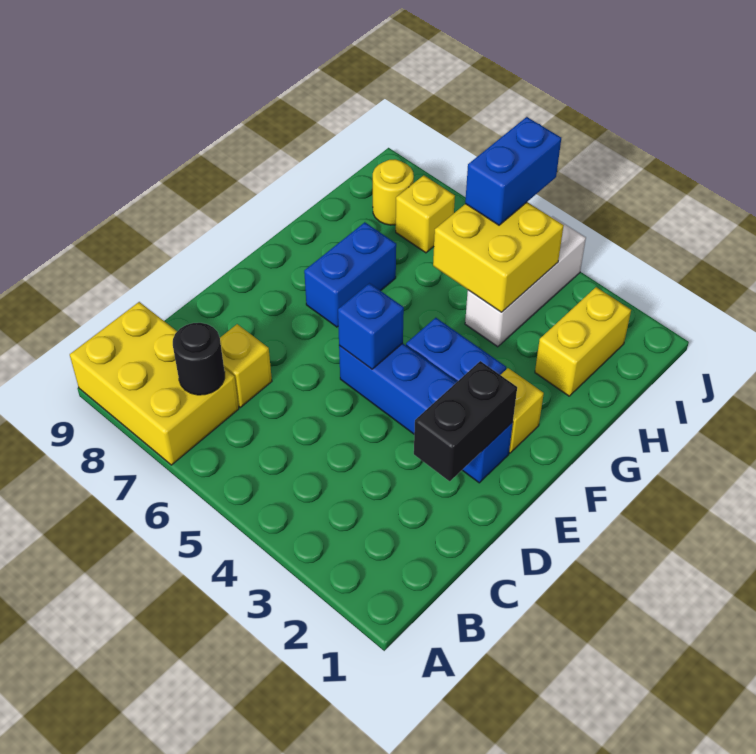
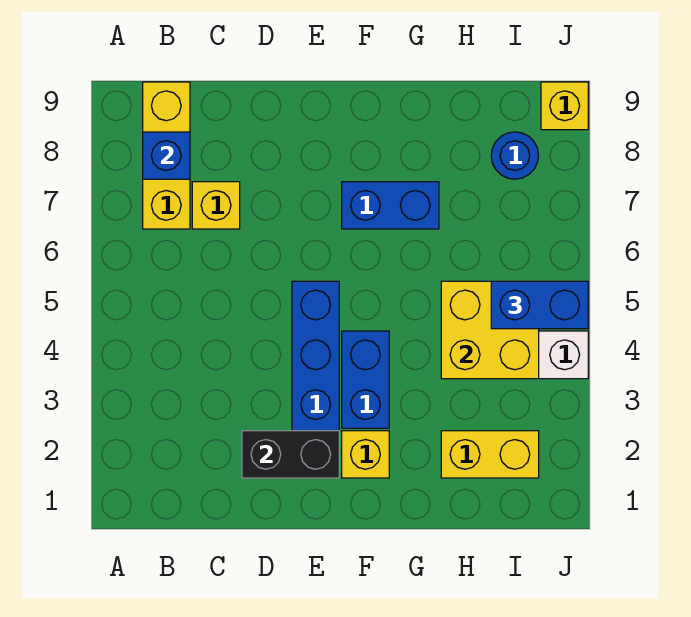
yellow brick A7:B9 level 1 -> yellow brick B7:B9 level 1
black round brick B7 level 2 -> none
blue brick E5 level 2 -> blue brick B8 level 2
yellow brick I7 level 1 -> yellow brick J9 level 1
yellow round brick I8 level 1 -> blue round brick I8 level 1

